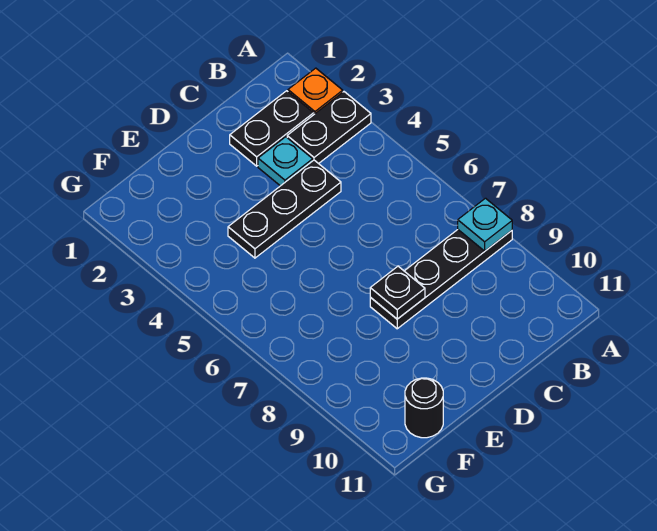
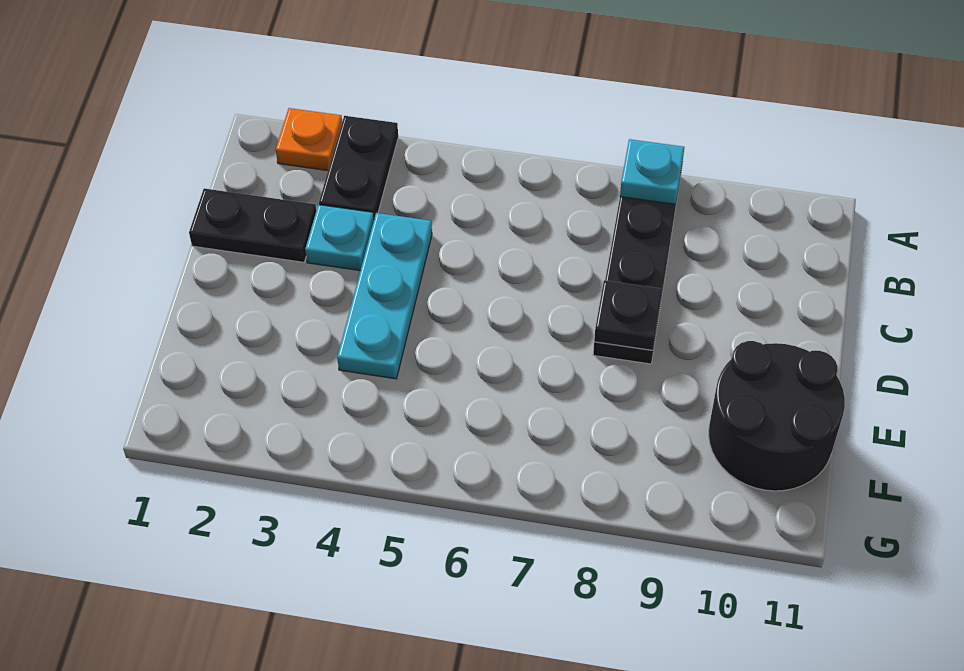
black plate B2:C2 level 1 -> black plate C1:C2 level 1
black plate C4:E4 level 1 -> cyan plate C4:E4 level 1
black round brick F11 level 1 -> black round brick E10:F11 level 1

